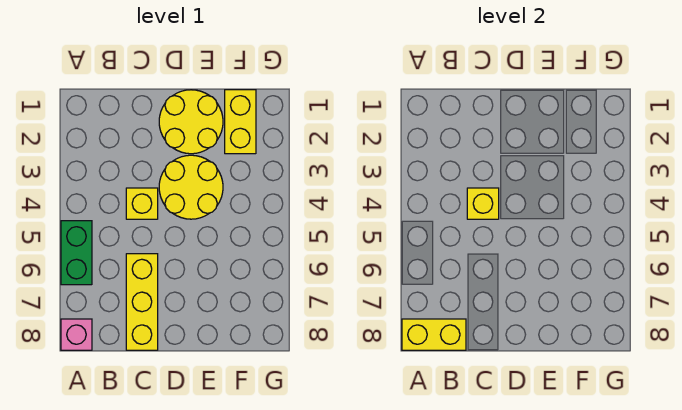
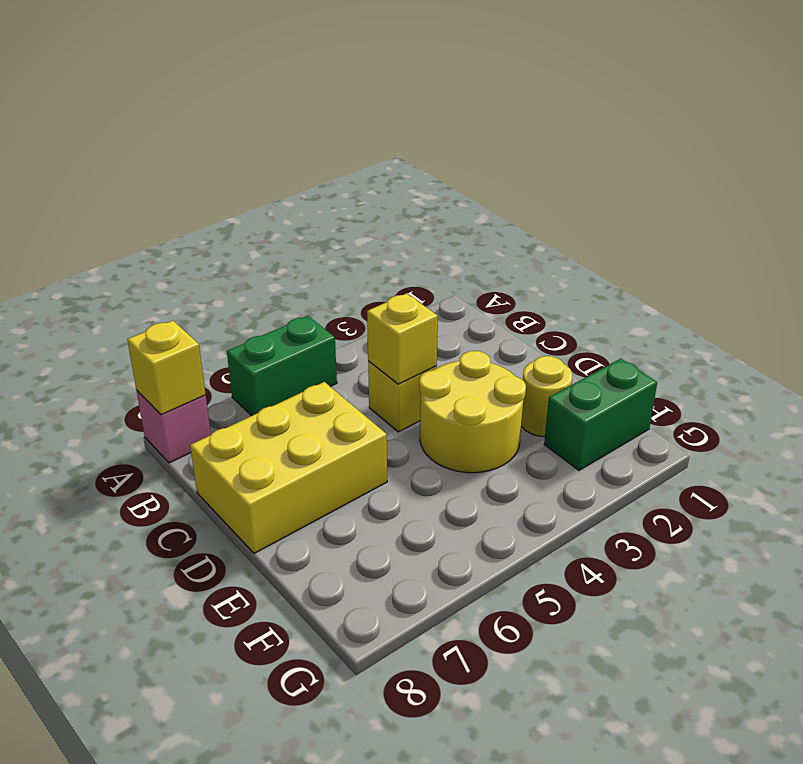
yellow brick A8:B8 level 2 -> yellow brick A8 level 2
yellow brick C6:C8 level 1 -> yellow brick C6:D8 level 1
yellow round brick D1:E2 level 1 -> yellow round brick E2 level 1
yellow brick F1:F2 level 1 -> green brick F1:F2 level 1

